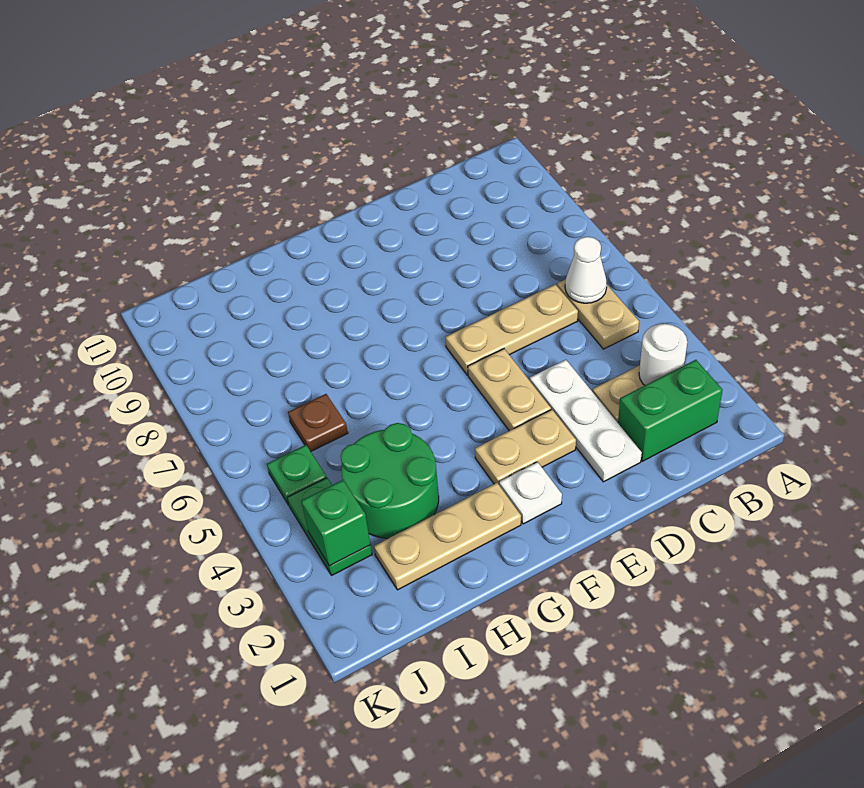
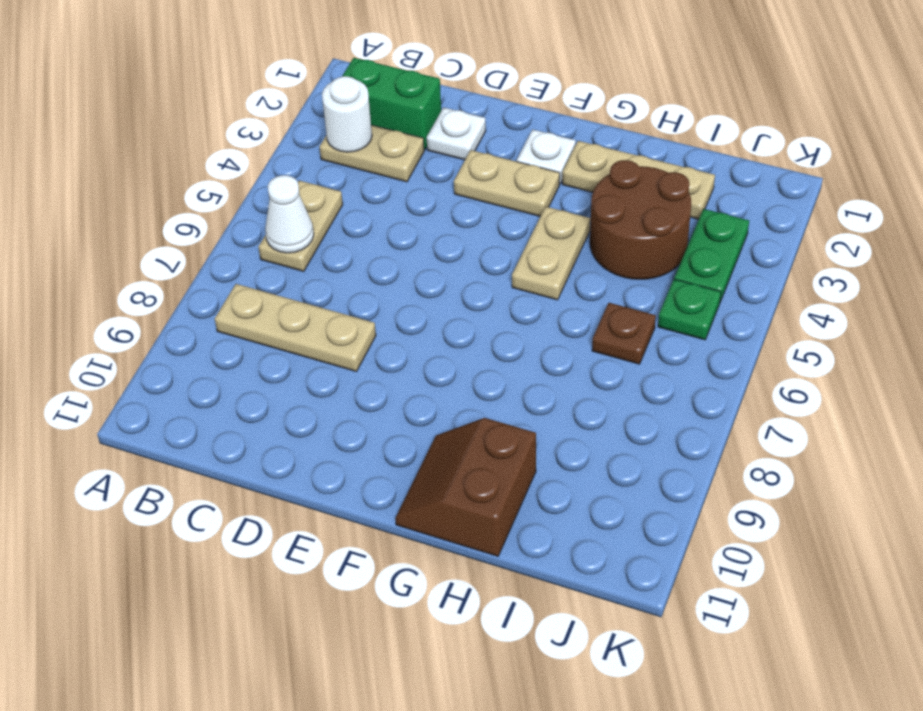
tan plate C6:E6 level 1 -> tan plate B8:D8 level 1
white plate D2:D4 level 1 -> white plate D2 level 1
tan plate E4:E5 level 1 -> tan plate G4:G5 level 1
none -> brown slope G10:H11 level 1 top H
green round brick H3:I4 level 1 -> brown round brick H3:I4 level 1
green brick J3 level 2 -> none

